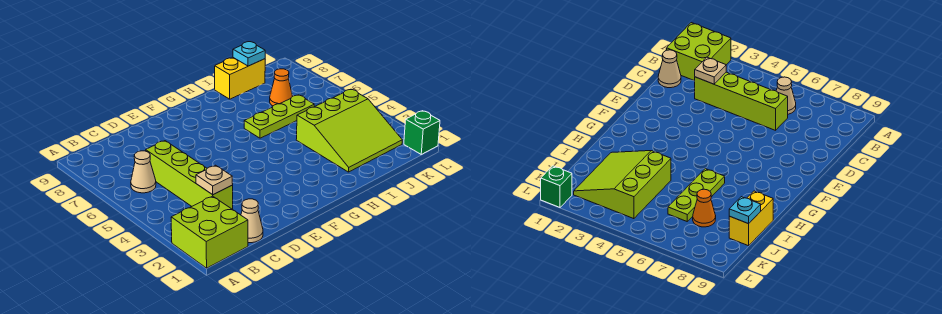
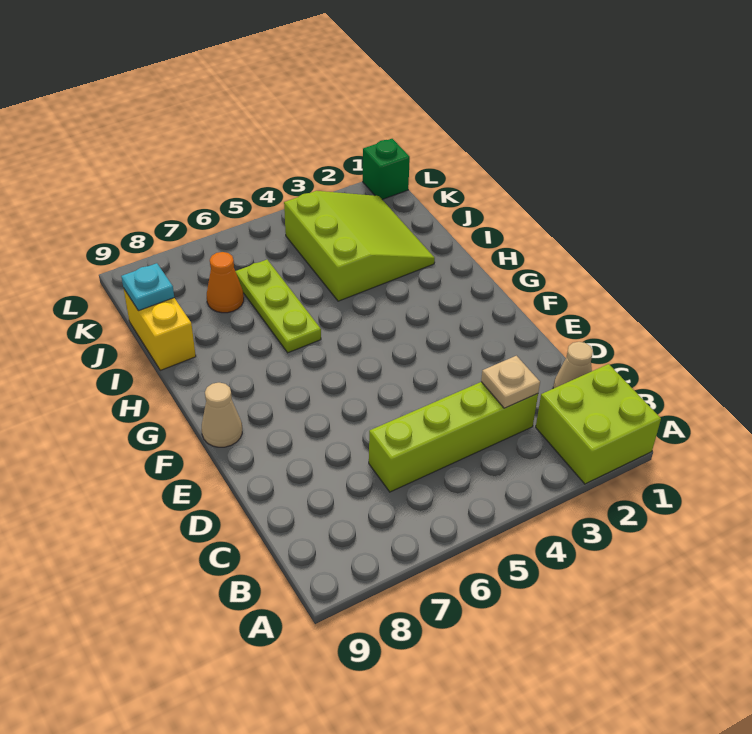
tan cone B6 level 1 -> tan cone F9 level 1

